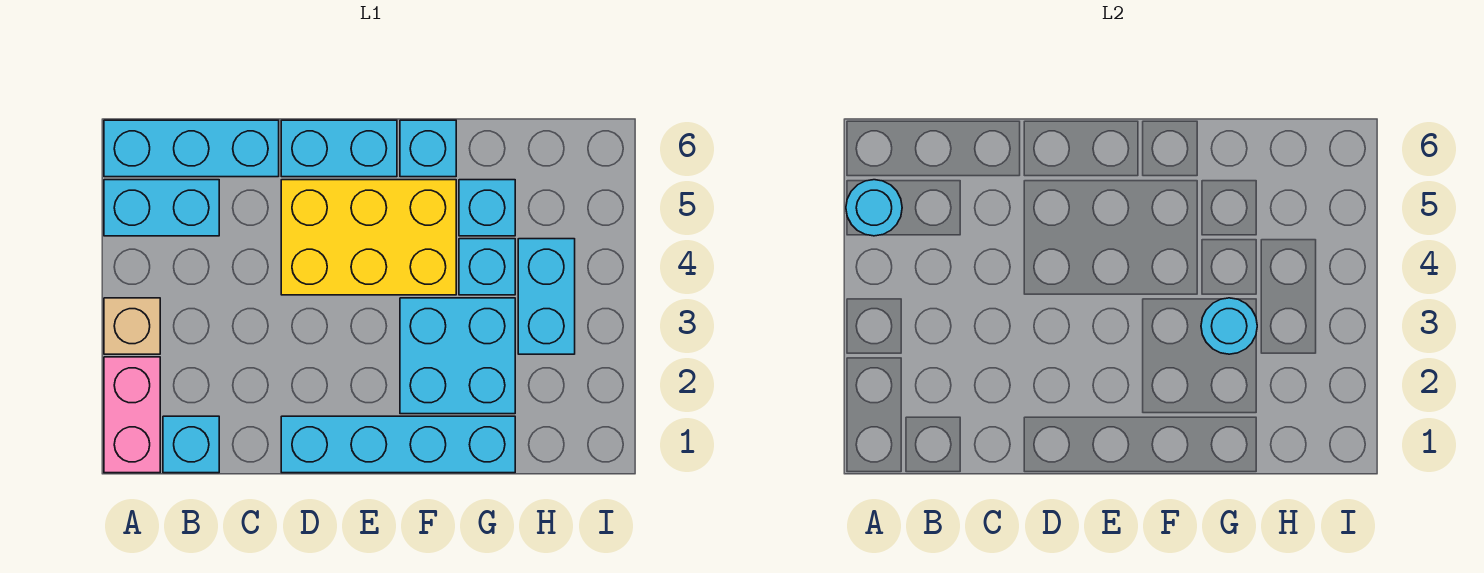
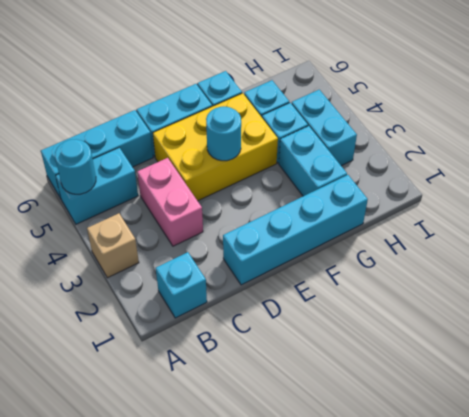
pink brick A1:A2 level 1 -> pink brick C3:C4 level 1
cyan brick F2:G3 level 1 -> cyan brick G2:G3 level 1
cyan round brick G3 level 2 -> cyan round brick E4 level 2

